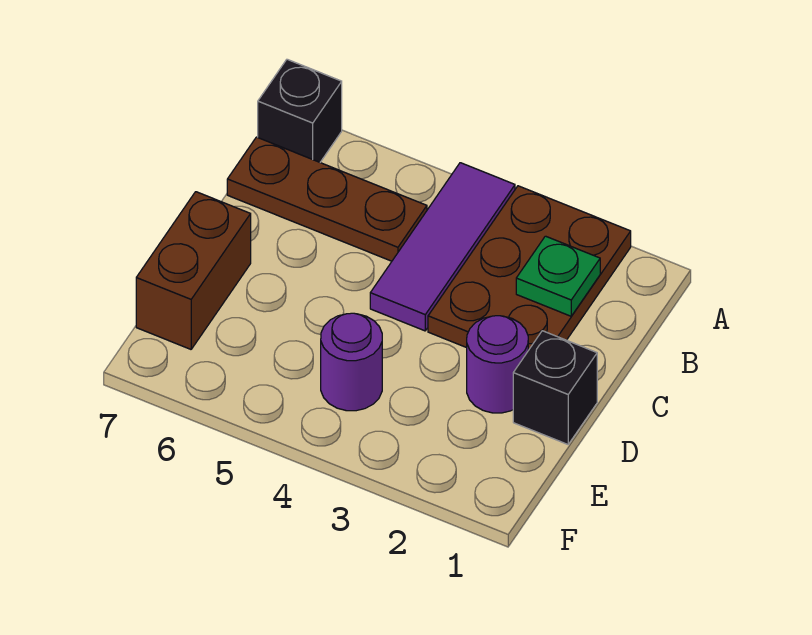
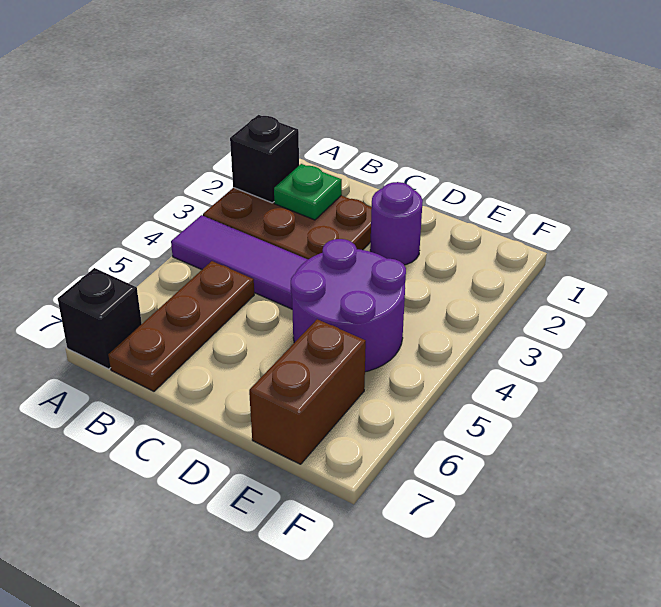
black brick D1 level 1 -> black brick A2 level 2
brown brick D7:E7 level 1 -> brown brick E6:E7 level 1
purple round brick E4 level 1 -> purple round brick D4:E5 level 1

